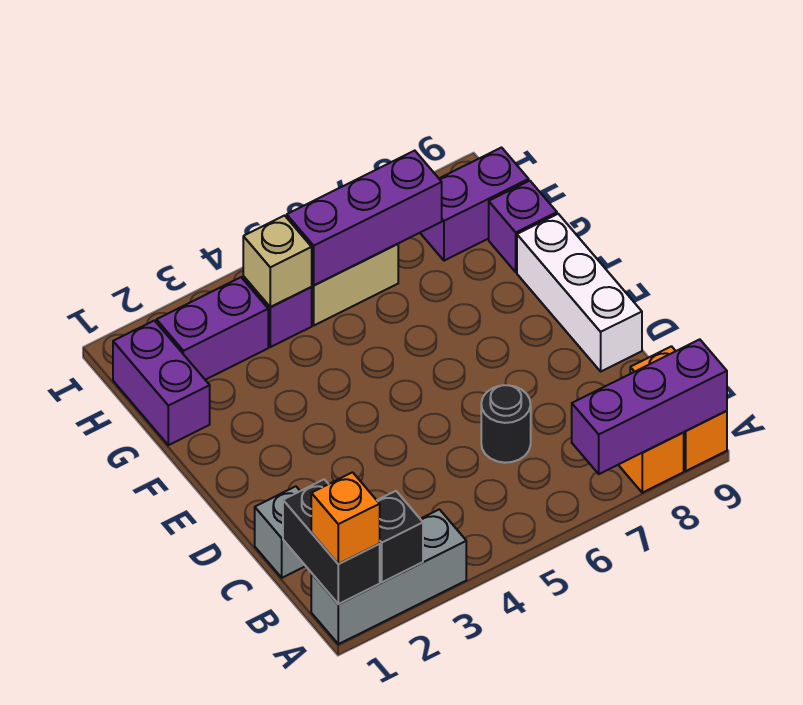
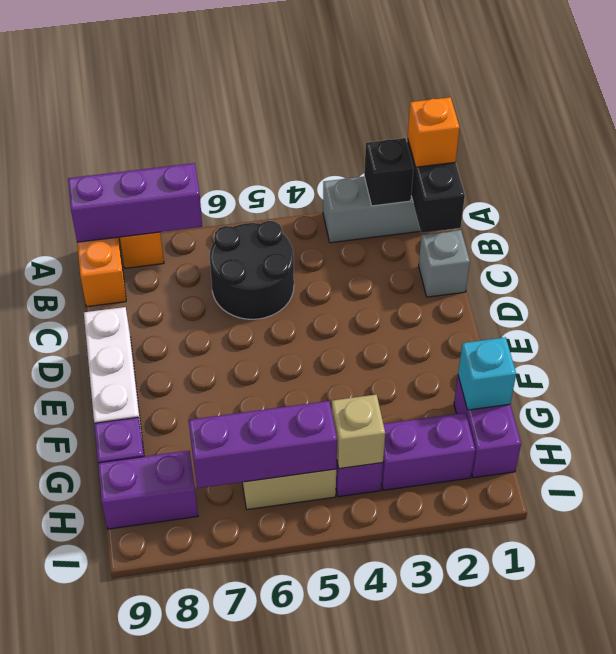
black round brick C6 level 1 -> black round brick B5:C6 level 1
none -> cyan brick G1 level 2

